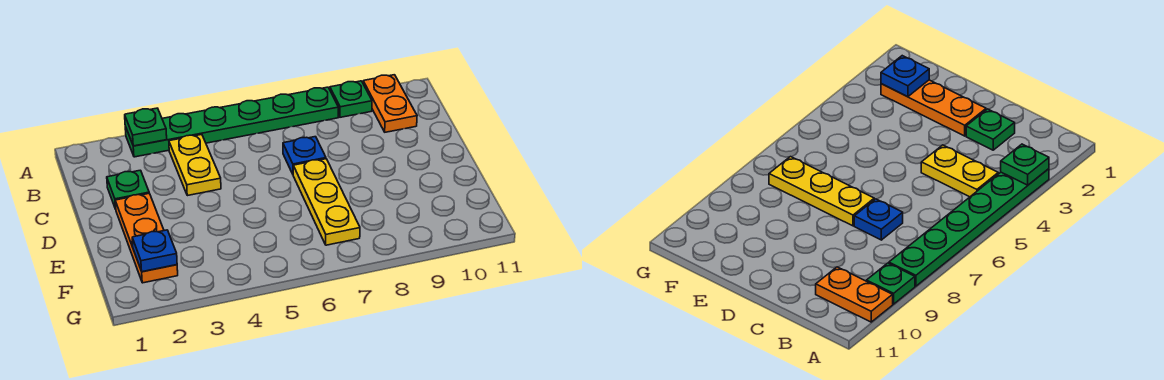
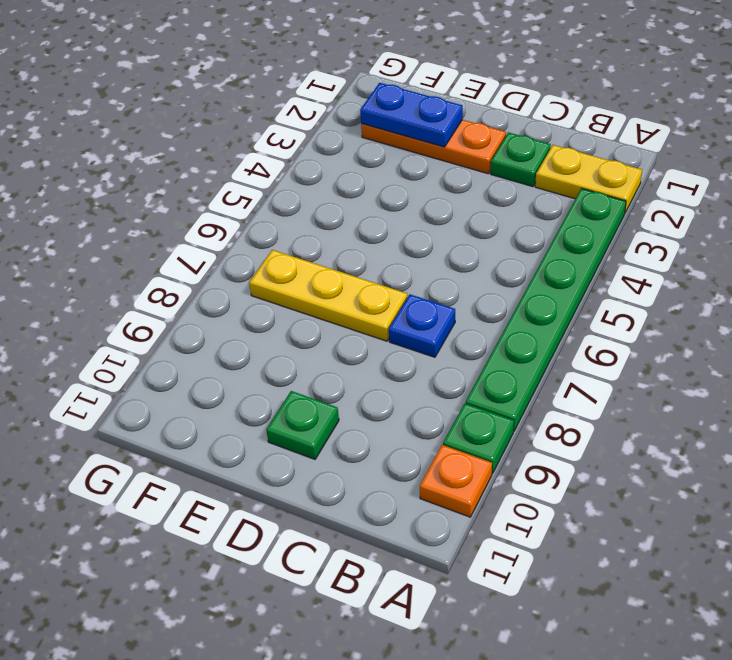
green plate A3 level 2 -> green plate D10 level 1
orange plate A10:B10 level 1 -> orange plate A10 level 1
yellow plate B4:C4 level 1 -> yellow plate A2:B2 level 1
blue plate F2 level 2 -> blue plate E2:F2 level 2

